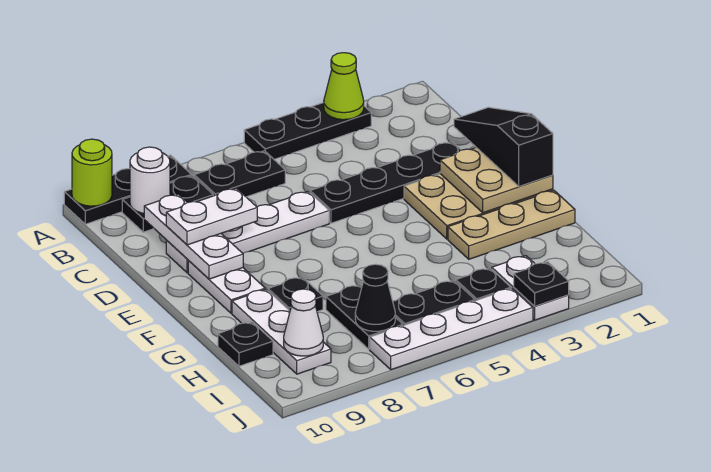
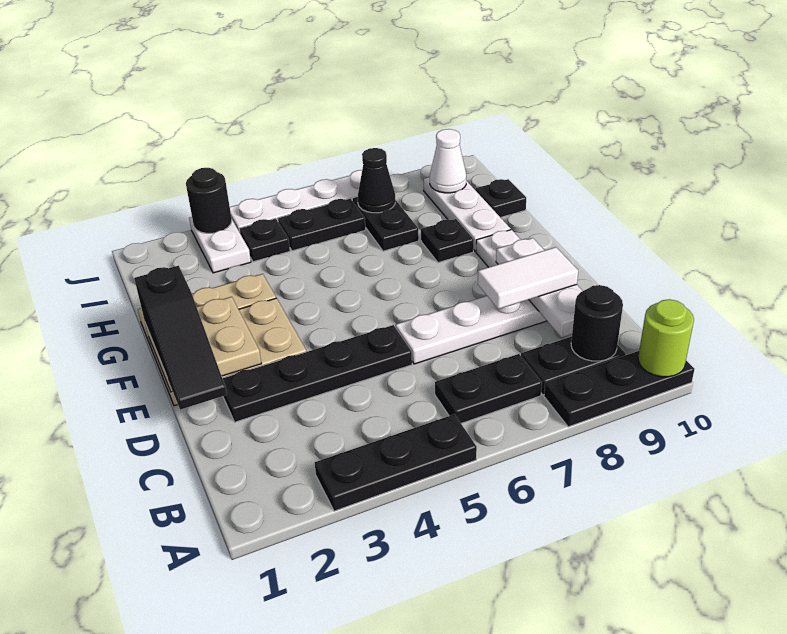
lime cone A3 level 2 -> none
white round brick B9 level 2 -> black round brick B9 level 2
white plate D8:D9 level 3 -> white tile D8:D9 level 3
black plate J3 level 2 -> black round brick J3 level 2

